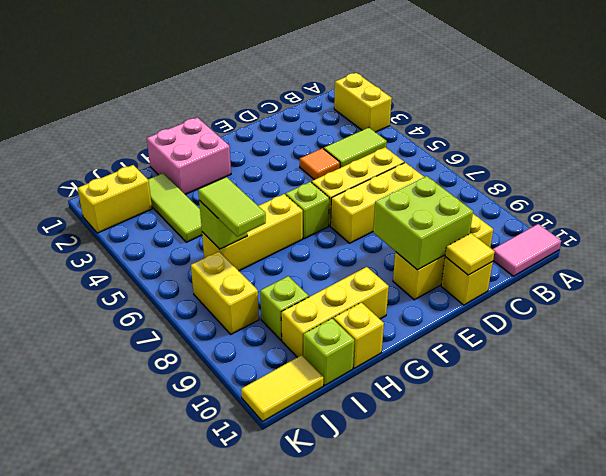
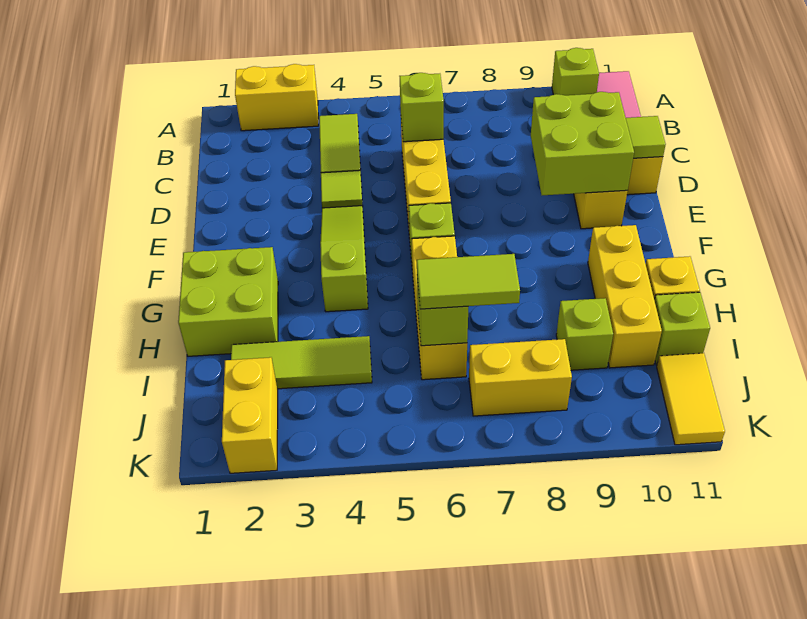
none -> lime brick A10 level 1
none -> lime brick C6 level 2
yellow brick C7:E7 level 1 -> none
orange tile D4 level 1 -> lime tile D4 level 1
yellow tile D11 level 2 -> lime tile D11 level 2
none -> lime slope E4:G4 level 1 top G
pink brick G1:H2 level 1 -> lime brick G1:H2 level 1

